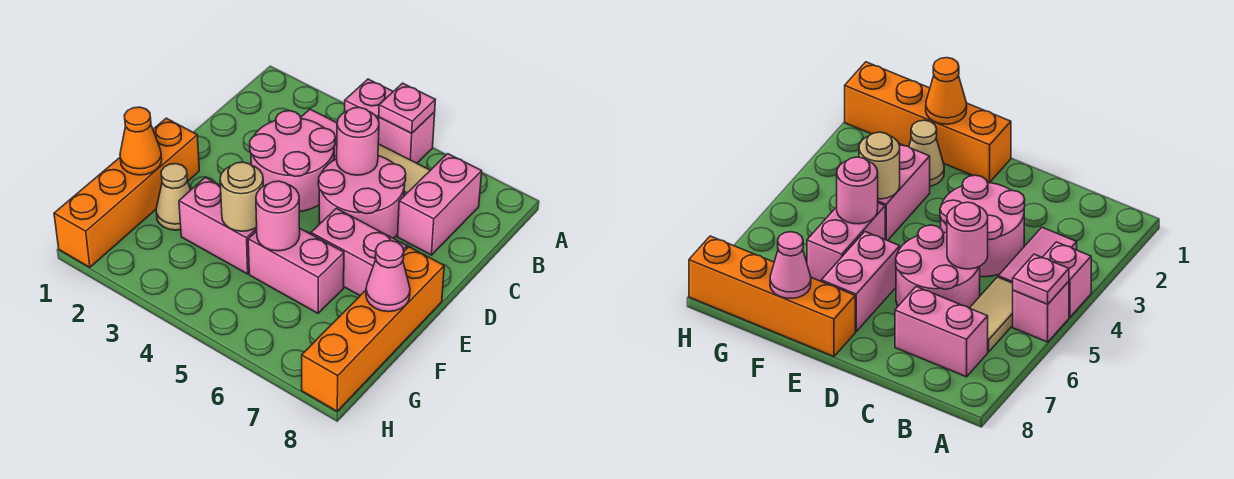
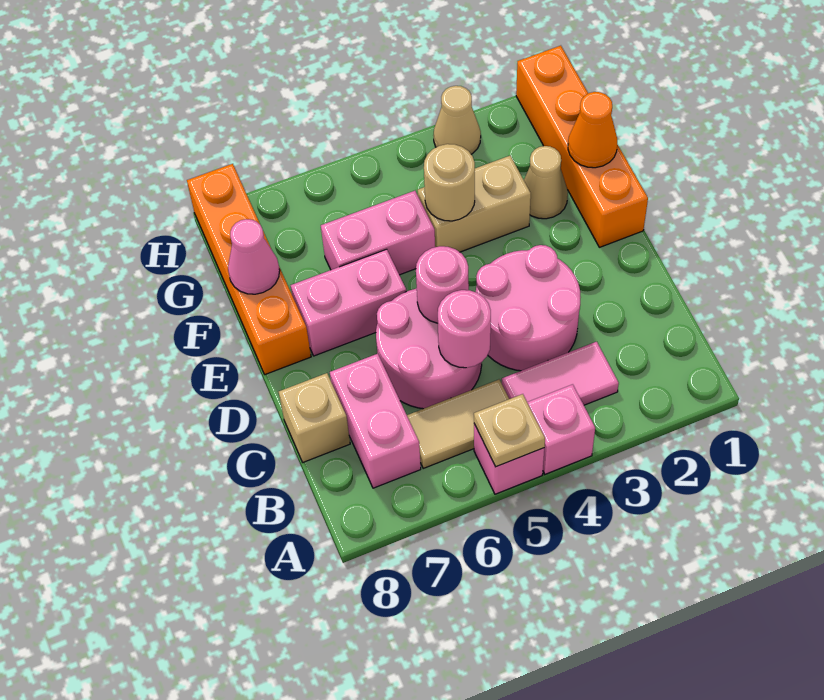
pink plate A5 level 2 -> tan plate A5 level 2
none -> tan brick C8 level 1
pink brick F3:F4 level 1 -> tan brick F3:F4 level 1
pink round brick F5 level 2 -> pink round brick D5 level 2
none -> tan cone H3 level 1

